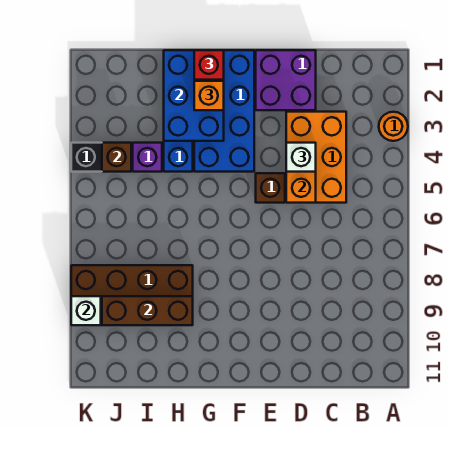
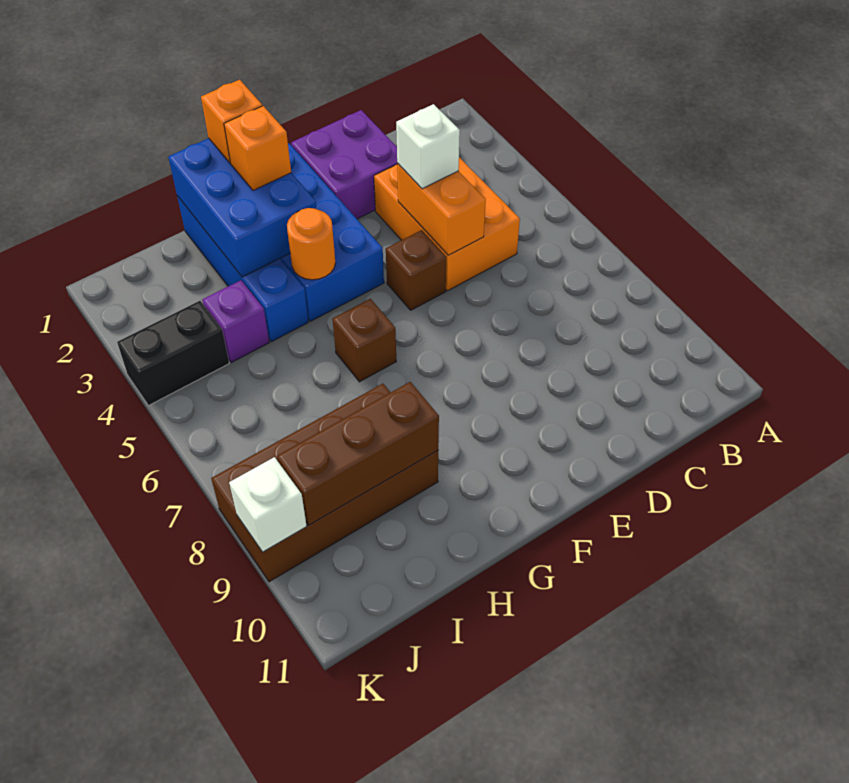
orange round brick A3 level 1 -> orange round brick G4 level 2
red brick G1 level 3 -> orange brick G1 level 3
brown brick J4 level 2 -> brown brick G6 level 1

